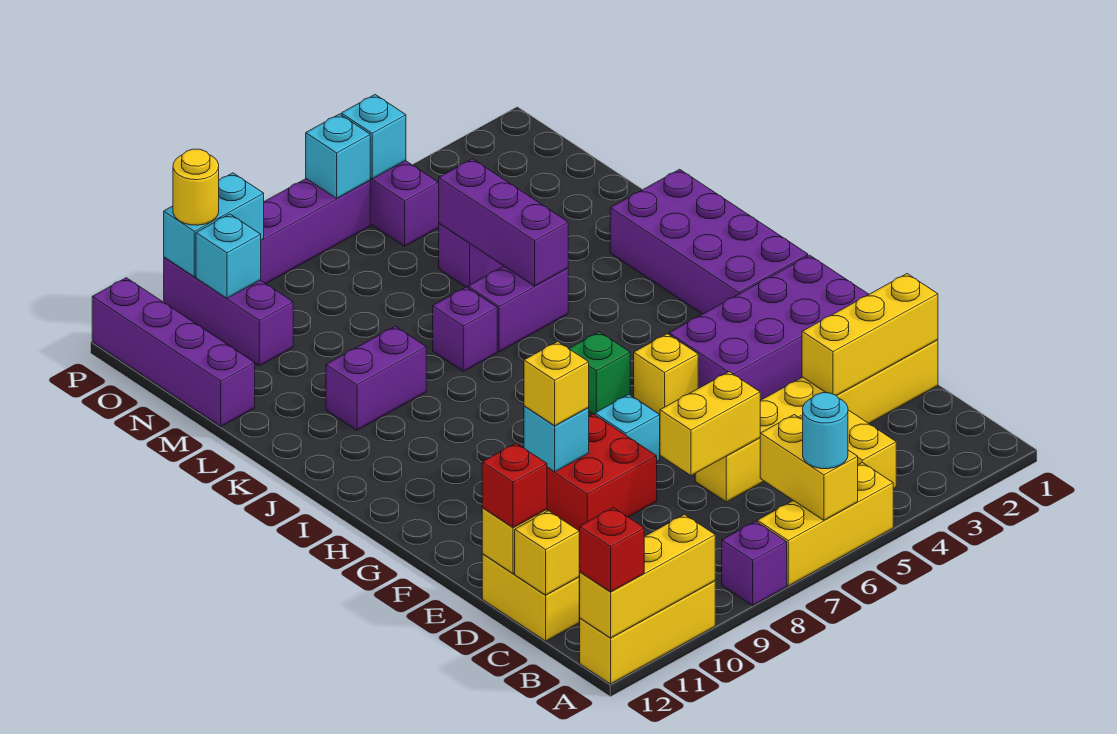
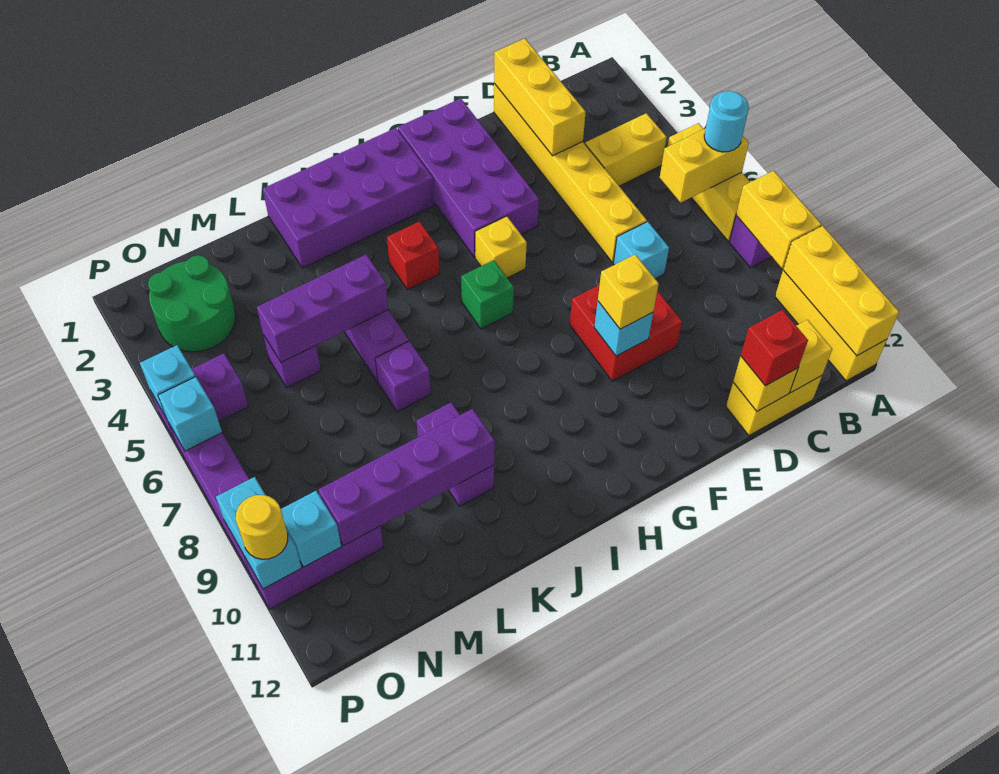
red brick A12 level 3 -> red brick I4 level 1
yellow brick D6:D7 level 2 -> yellow brick A8:A9 level 2
cyan brick F7 level 1 -> cyan brick D7 level 1
purple brick M12:P12 level 1 -> purple brick K10:N10 level 2
none -> green round brick N2:O3 level 1

